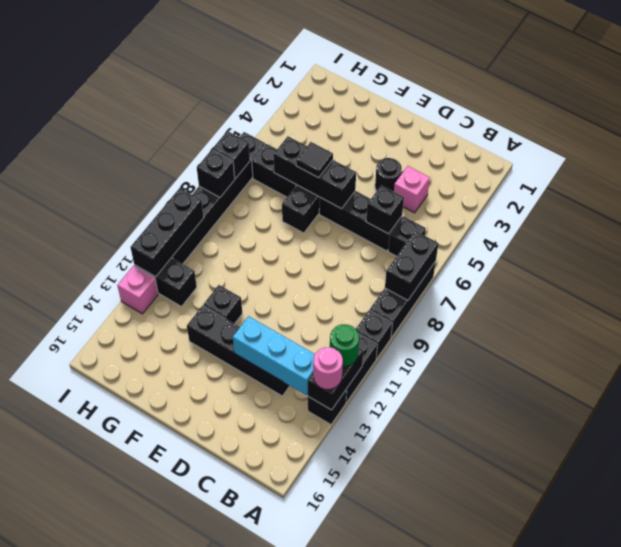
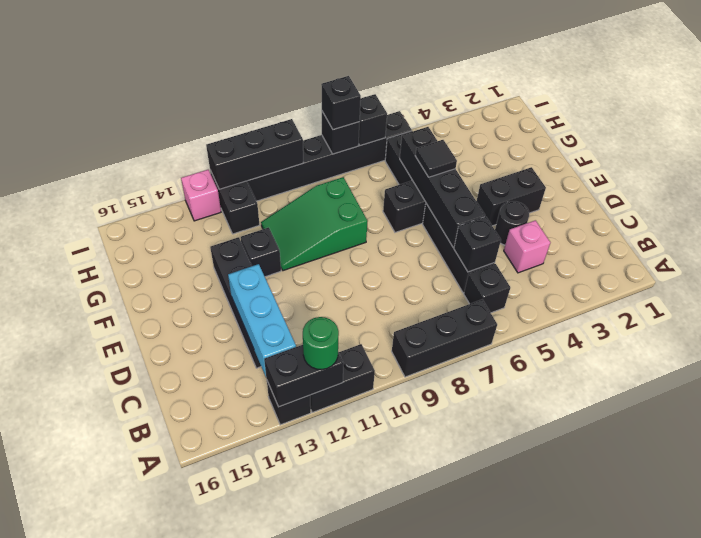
black brick A7:A8 level 2 -> black brick E3:E4 level 1
black brick A10 level 1 -> black brick I8 level 3
pink round brick A13 level 3 -> none
black brick E6:G6 level 2 -> black brick D6:G6 level 2
none -> green slope F9:G11 level 1 top 9

